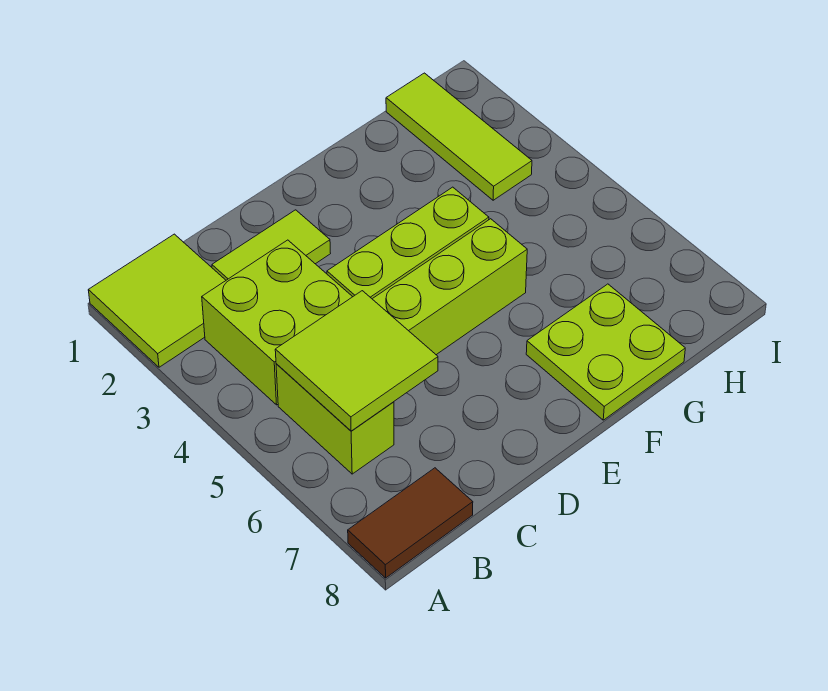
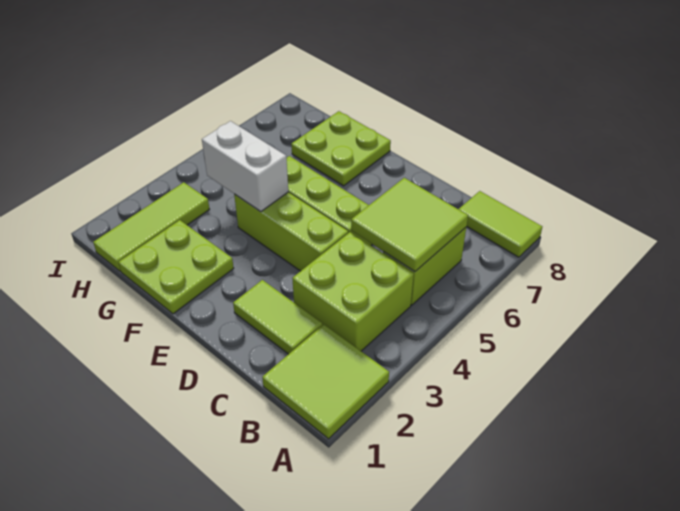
brown tile A8:B8 level 1 -> lime tile A8:B8 level 1
none -> lime plate F1:G2 level 1
none -> white brick F4:G4 level 2

